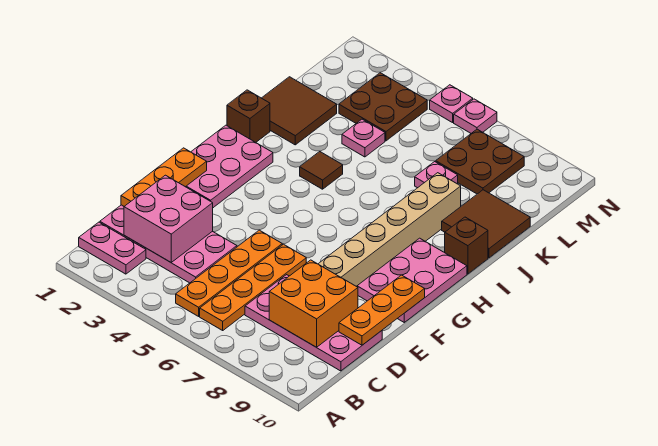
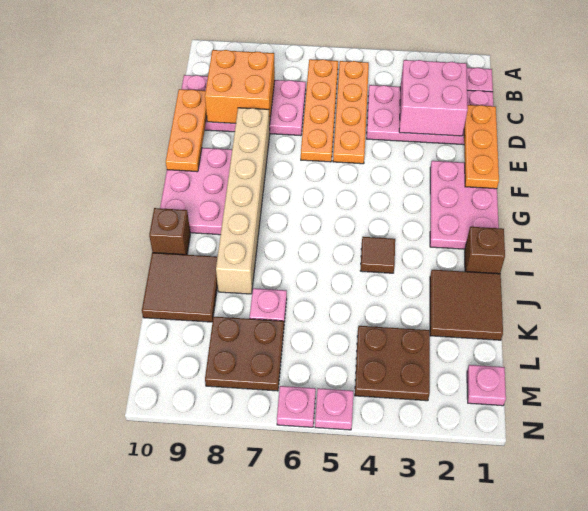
pink plate K4 level 1 -> pink plate M1 level 1

